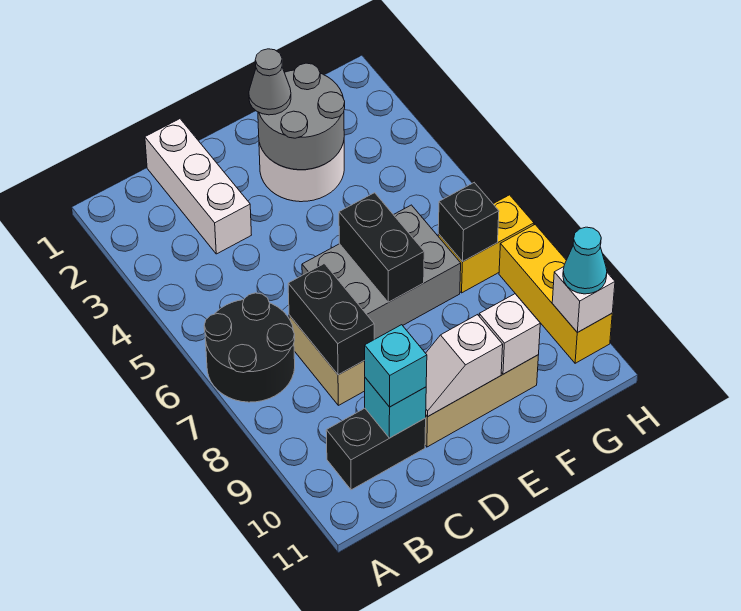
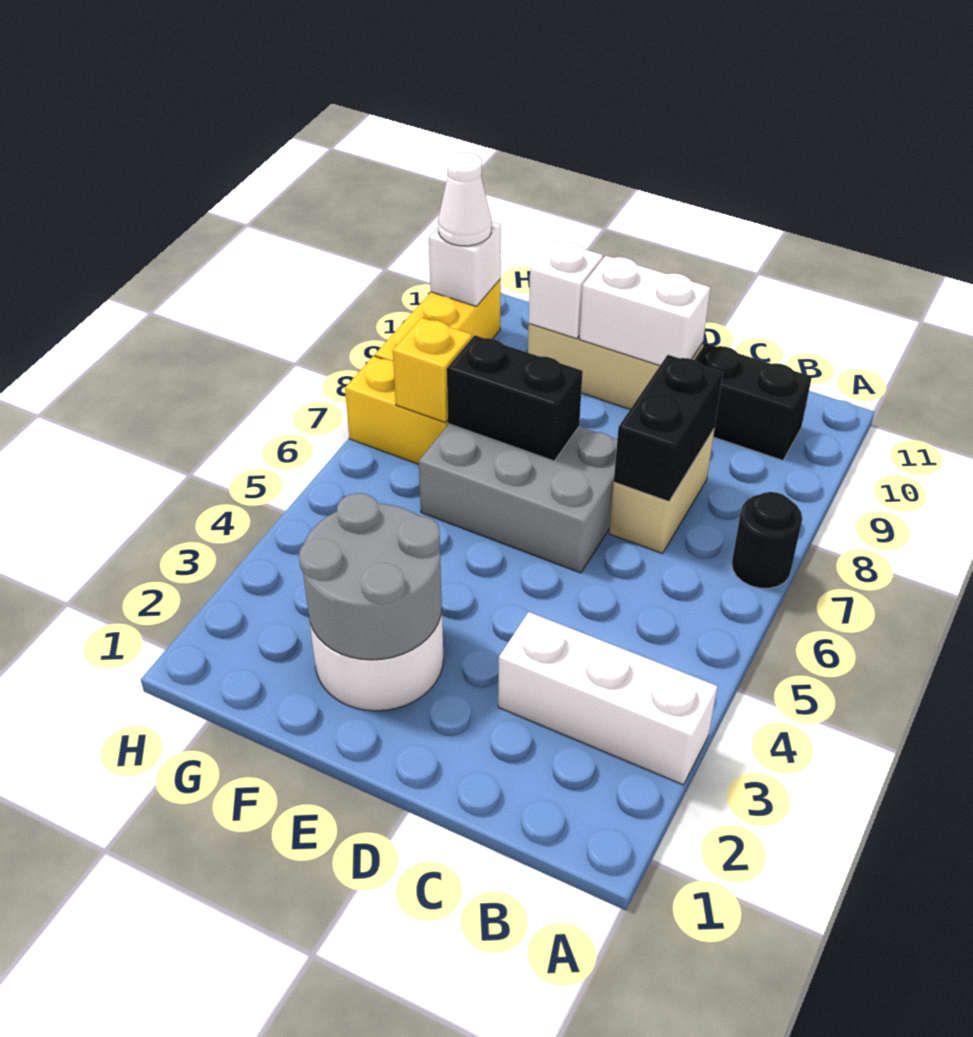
black round brick A6:B7 level 1 -> black round brick A7 level 1
white brick C1:C3 level 1 -> white brick A3:C3 level 1
cyan brick C10 level 2 -> none
cyan brick C10 level 3 -> none
white slope D10:E10 level 2 top E -> white brick D10:E10 level 2
grey cone E2 level 3 -> none
black brick E6:E7 level 2 -> black brick E7:F7 level 2
black brick G7 level 2 -> yellow brick G7 level 2
cyan cone H10 level 3 -> white cone H10 level 3

